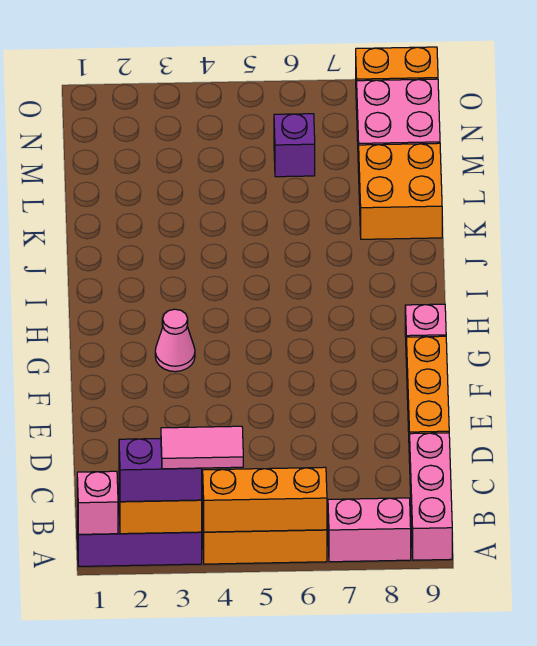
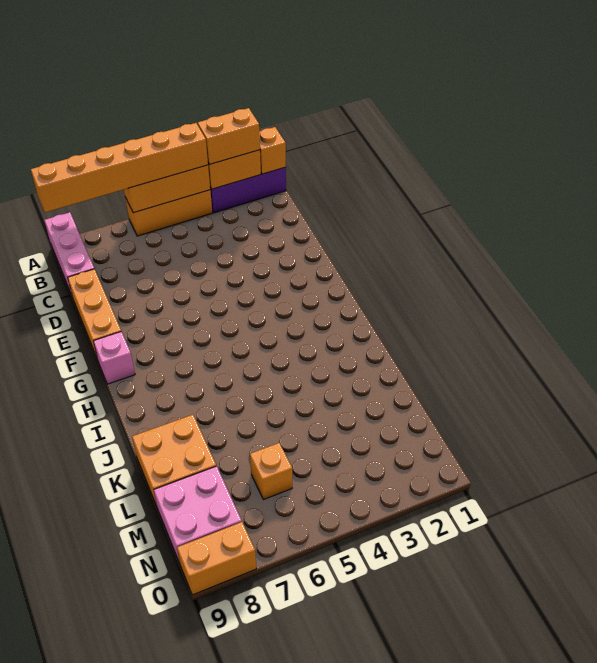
pink brick A1 level 2 -> orange brick A1 level 2
purple brick A2:A3 level 3 -> orange brick A2:A3 level 3
pink tile A3:A4 level 4 -> none
none -> orange brick A4:A9 level 3
pink brick A7:A8 level 1 -> none
pink cone G3 level 1 -> none
purple brick M6 level 1 -> orange brick M6 level 1

